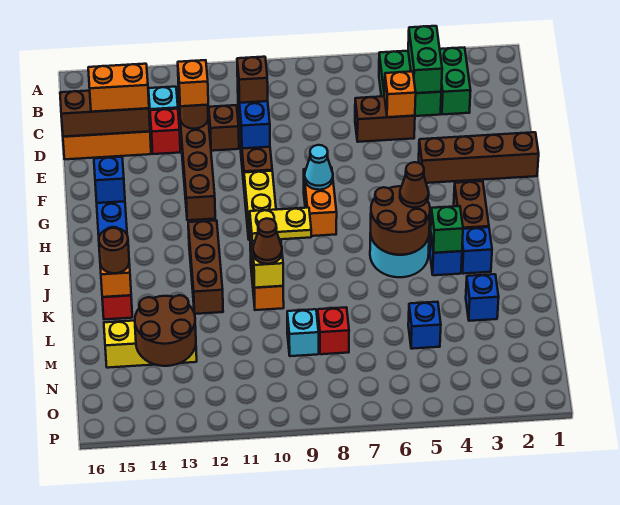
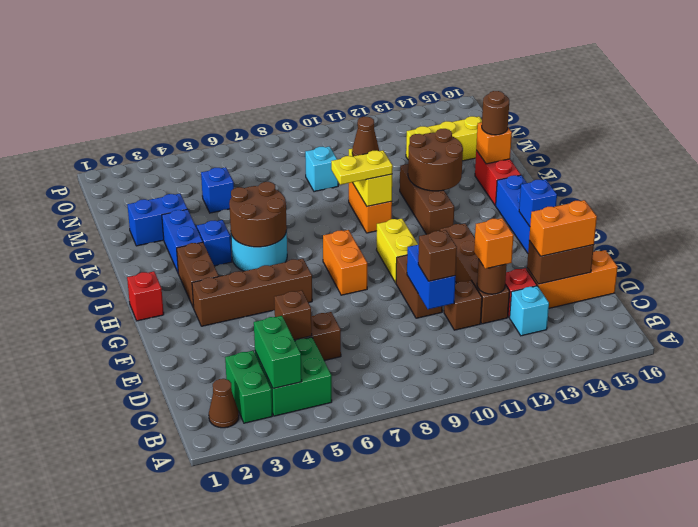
orange brick D5 level 2 -> brown brick D5 level 2
brown brick D14:D16 level 2 -> brown brick D14:D15 level 2
brown brick F1:F4 level 1 -> brown brick G3:G6 level 1
cyan cone G8 level 2 -> none
brown cone I5 level 3 -> brown cone B2 level 1
blue brick J3 level 1 -> blue brick J3:K3 level 1
green brick J4 level 2 -> none
blue brick L3 level 1 -> blue brick L2:L3 level 1
red brick M8 level 1 -> red brick H1 level 1
brown round brick M13:N14 level 2 -> brown round brick J12:K13 level 2

